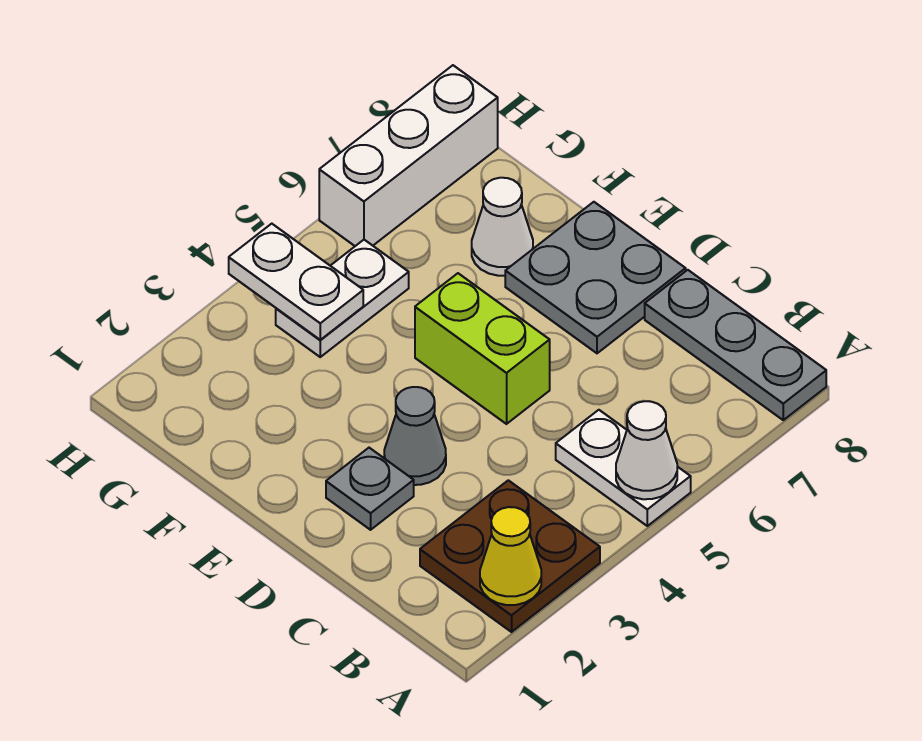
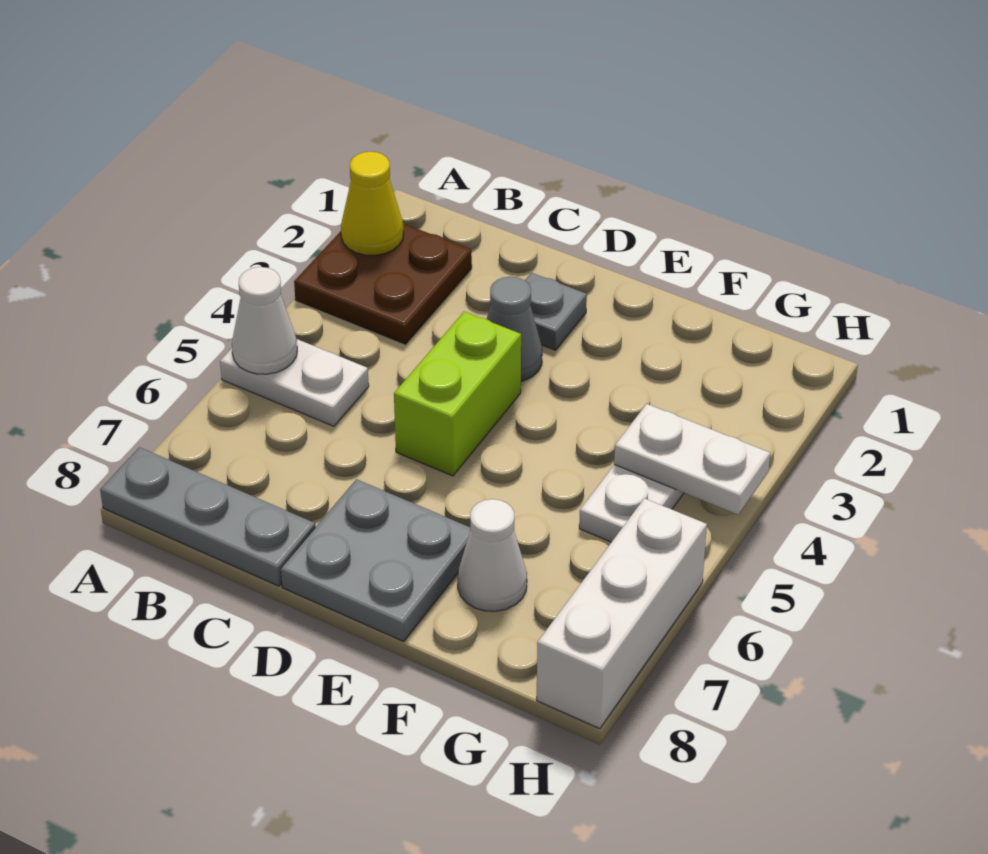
lime brick D5:E5 level 1 -> lime brick D4:D5 level 1

